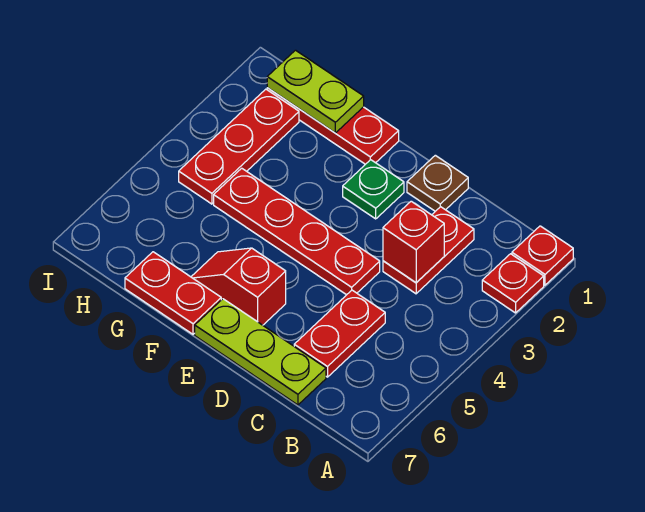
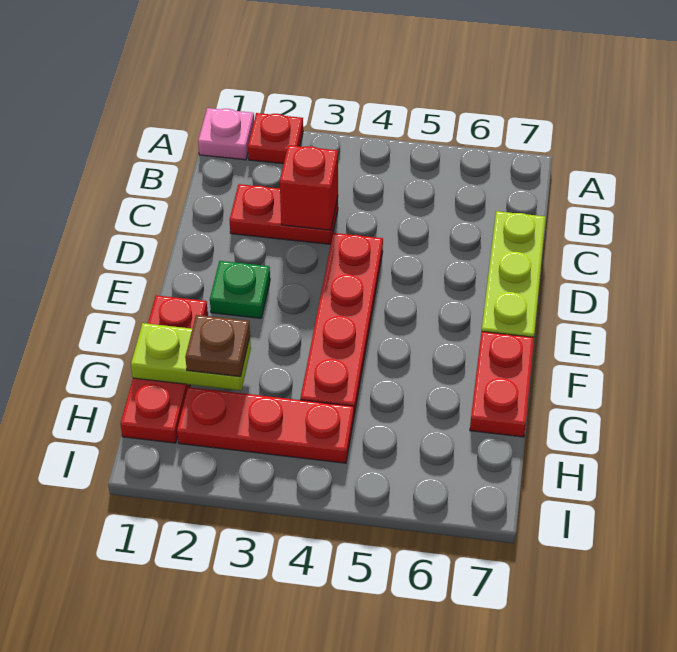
red plate A1 level 1 -> pink plate A1 level 1
red plate C5:C6 level 1 -> none
brown plate D1 level 1 -> brown plate G2 level 3
red slope E6:F6 level 1 top E -> none
lime plate G1:H1 level 2 -> lime plate G1:G2 level 2

